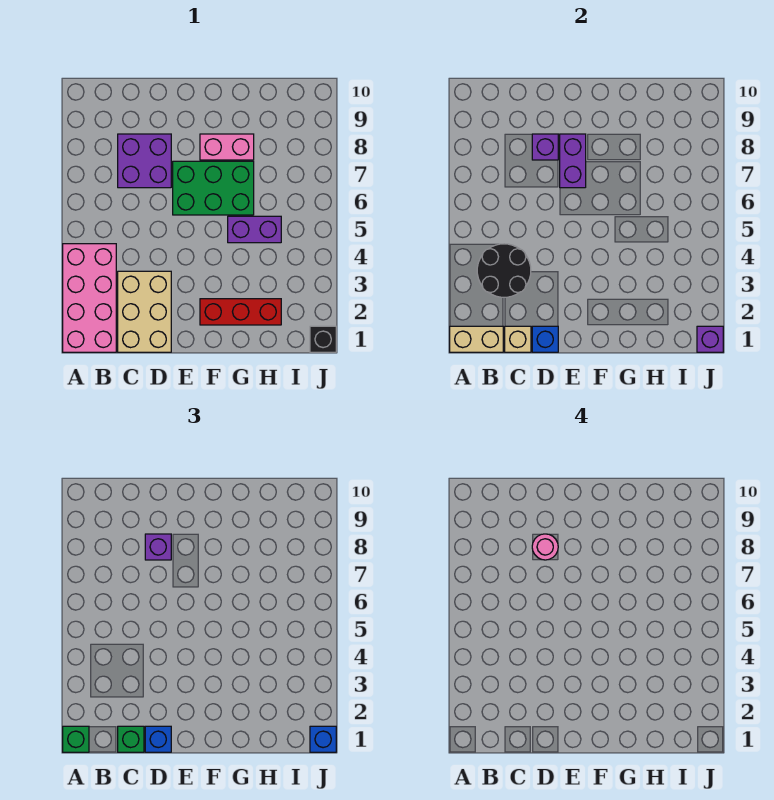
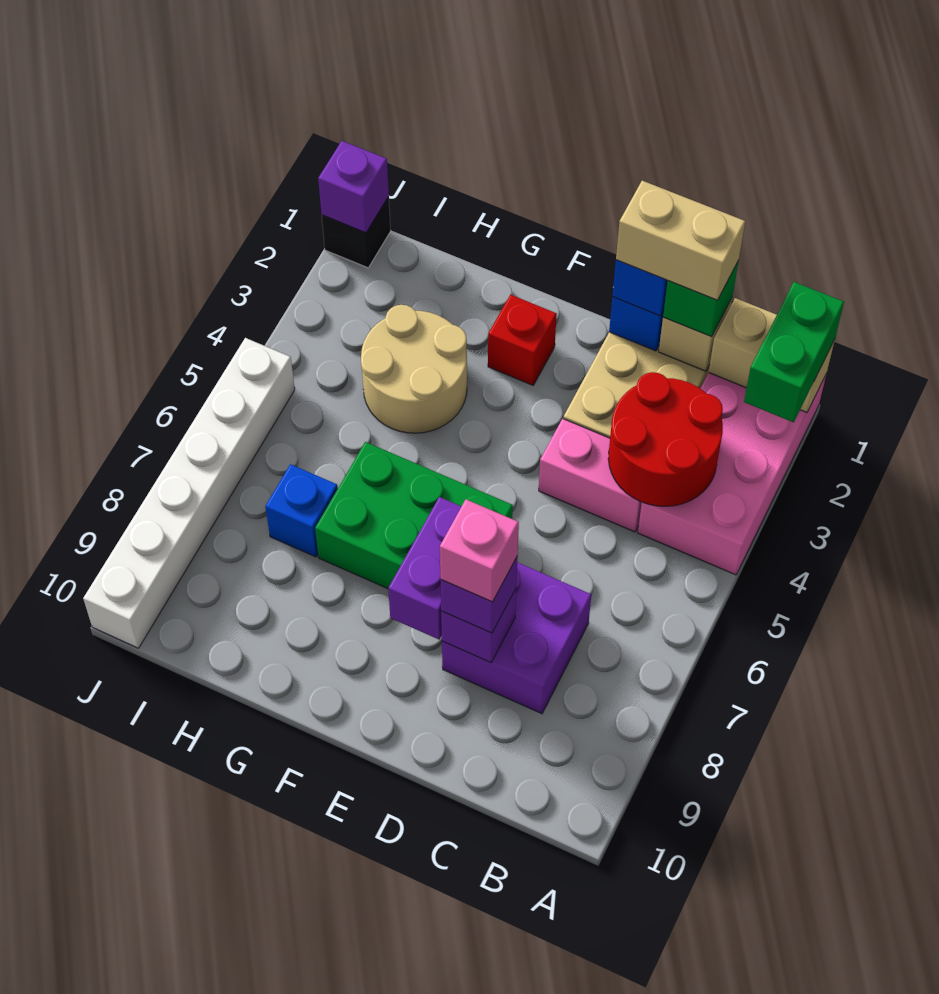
green brick A1 level 3 -> green brick A1:A2 level 3
black round brick B3:C4 level 2 -> red round brick B3:C4 level 2
none -> tan brick C1:D1 level 4
pink round brick D8 level 4 -> pink brick D8 level 4
red brick F2:H2 level 1 -> red brick F2 level 1
pink brick F8:G8 level 1 -> pink brick C4:D4 level 1
none -> tan round brick G3:H4 level 1
purple brick G5:H5 level 1 -> none
blue brick J1 level 3 -> blue brick H7 level 1
none -> white brick J5:J10 level 1

